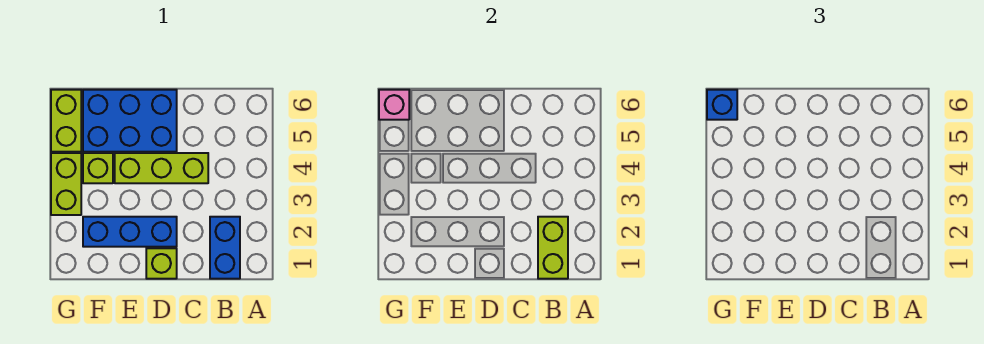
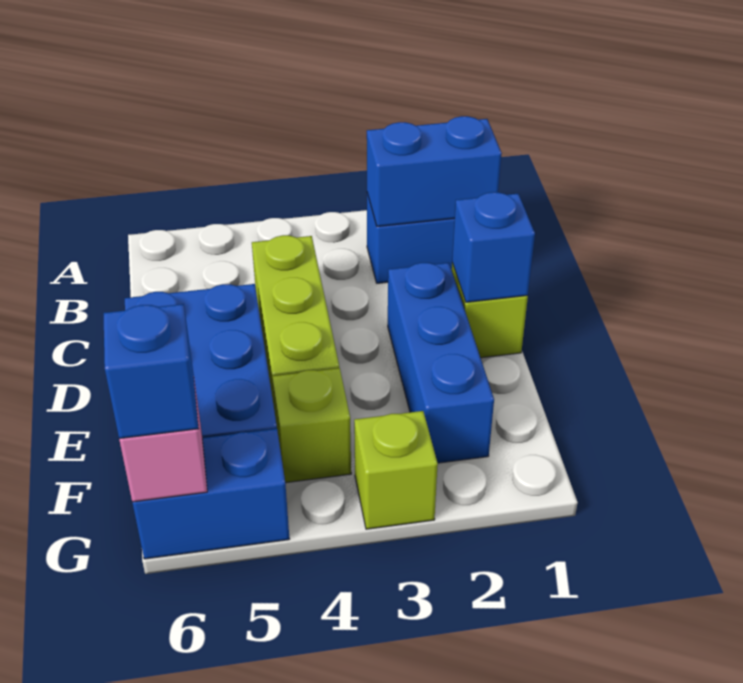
lime brick B1:B2 level 2 -> blue brick B1:B2 level 2
none -> blue brick D1 level 2
lime brick G3:G4 level 1 -> lime brick G3 level 1
lime brick G5:G6 level 1 -> blue brick G5:G6 level 1

